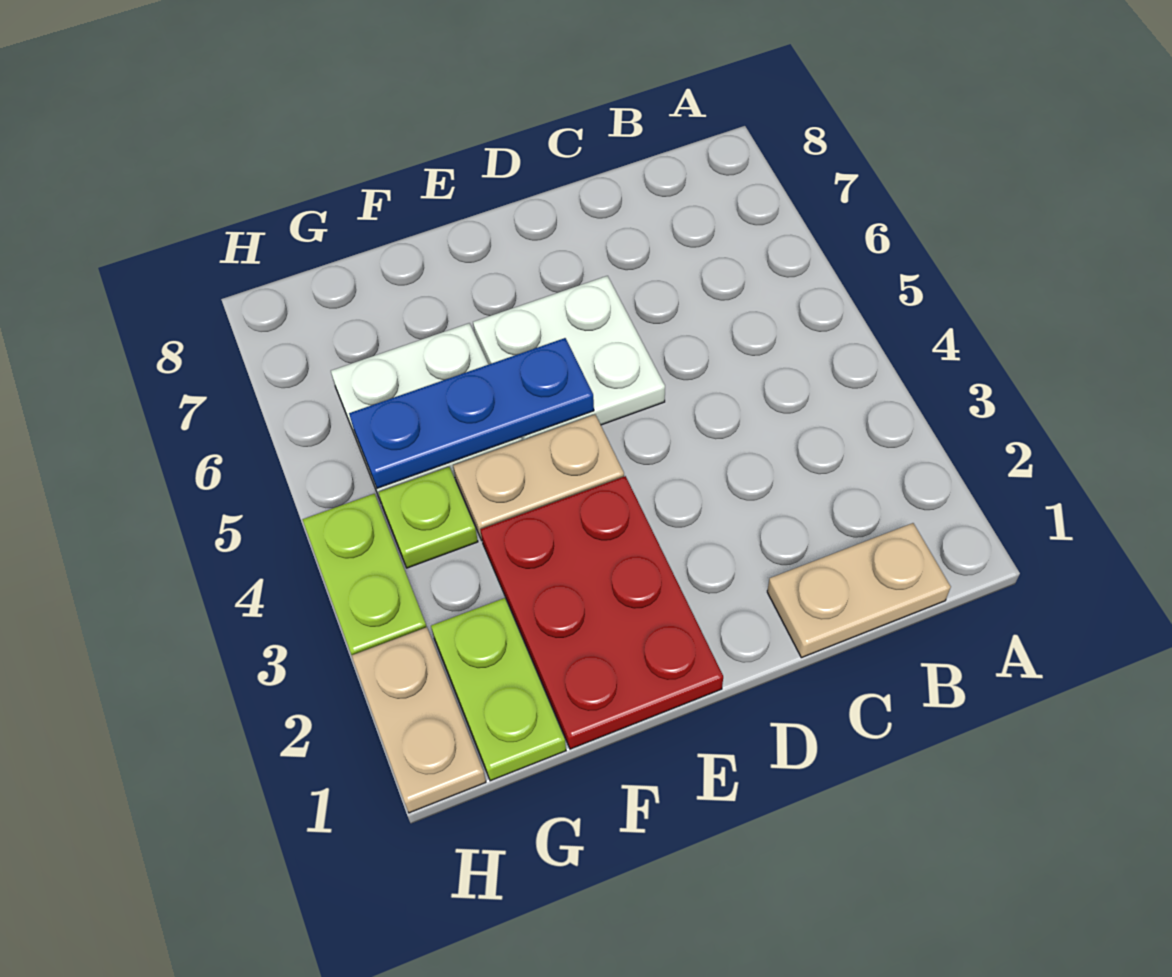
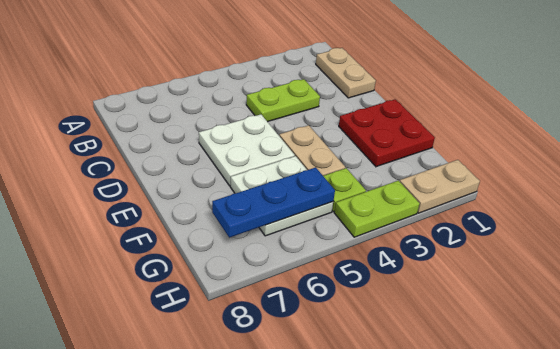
red plate E1:F3 level 1 -> red plate E1:F2 level 1
blue plate E5:G5 level 2 -> blue plate G5:G7 level 2
lime plate G1:G2 level 1 -> lime plate C3:C4 level 1

